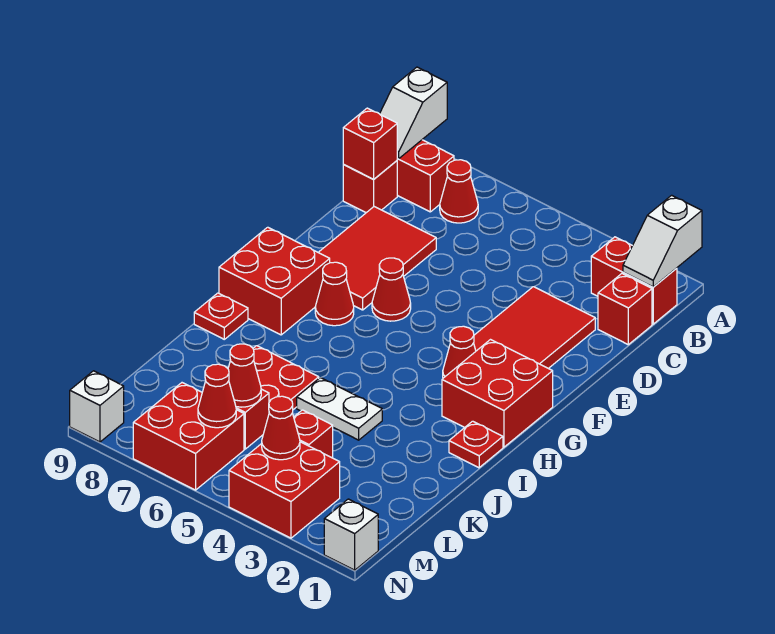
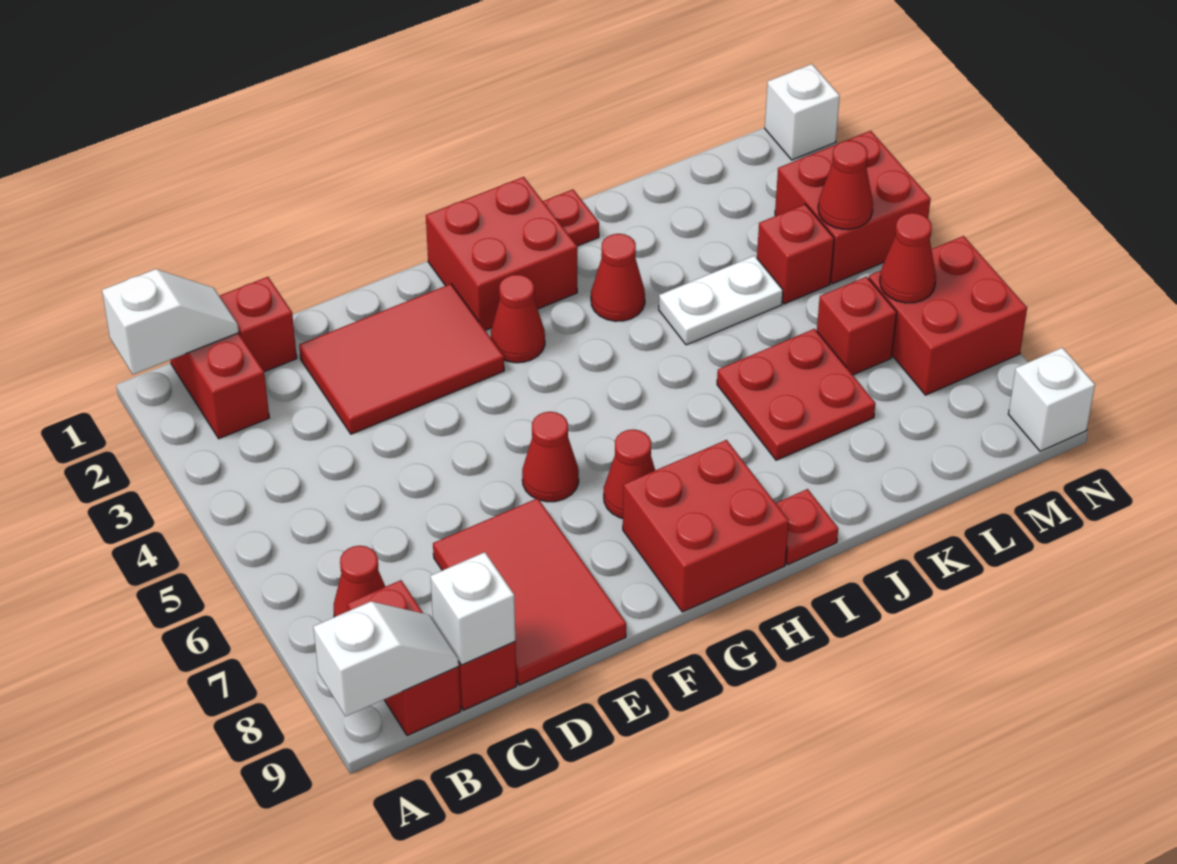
red brick C9 level 2 -> white brick C9 level 2
red tile D7:F8 level 1 -> red tile D7:E9 level 1
white plate J4:J5 level 1 -> white plate J4:K4 level 1
red cone L6 level 2 -> red cone I3 level 1

